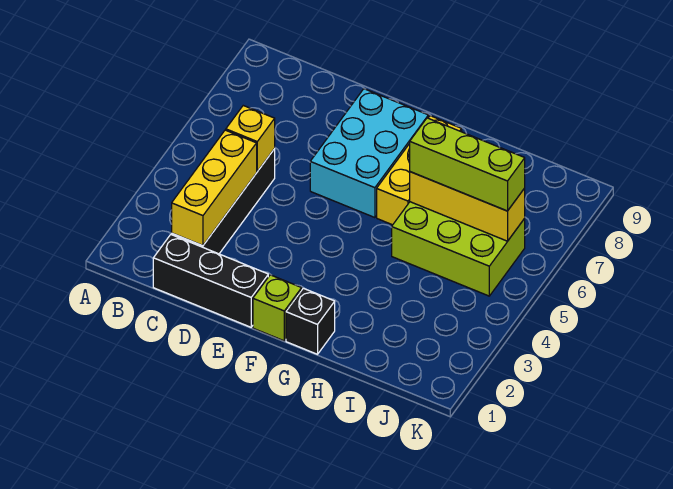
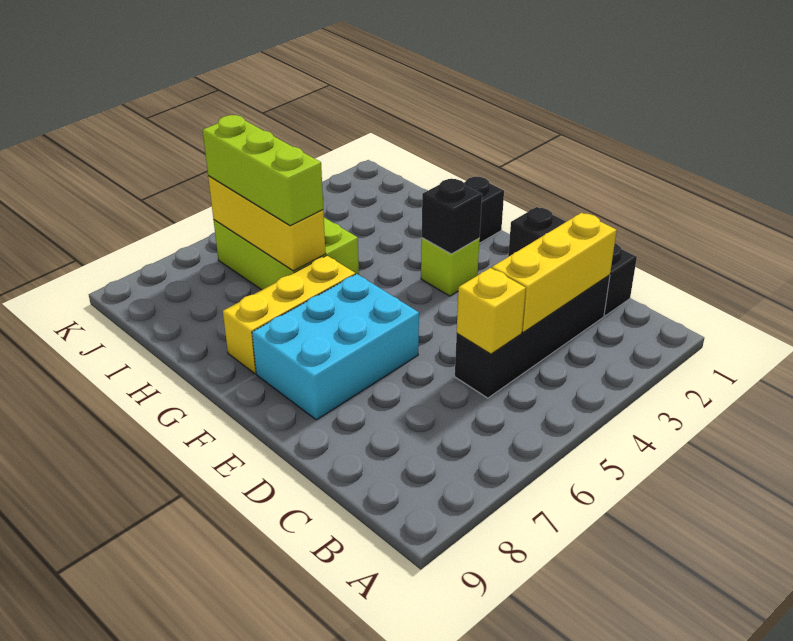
lime brick F1 level 1 -> lime brick F3 level 1
none -> black brick F3 level 2

